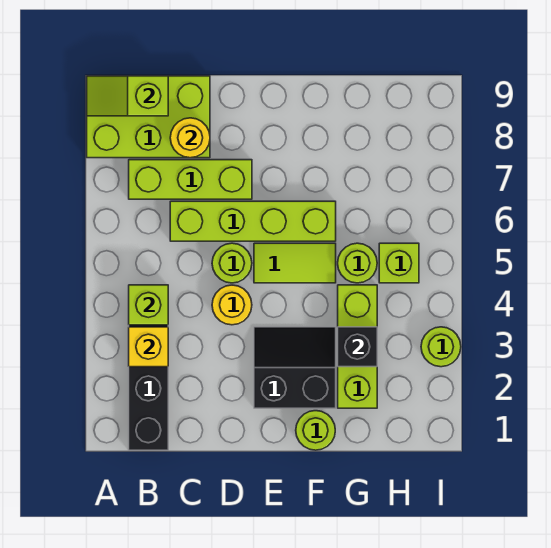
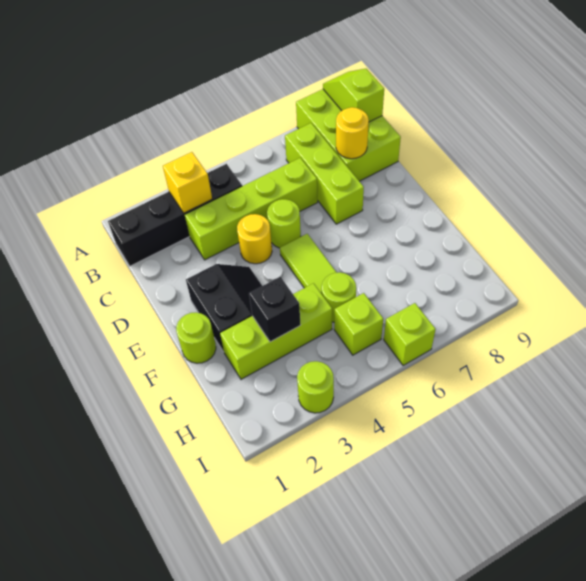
lime brick B4 level 2 -> lime brick I6 level 1
lime brick C6:F6 level 1 -> lime brick C3:C6 level 1

